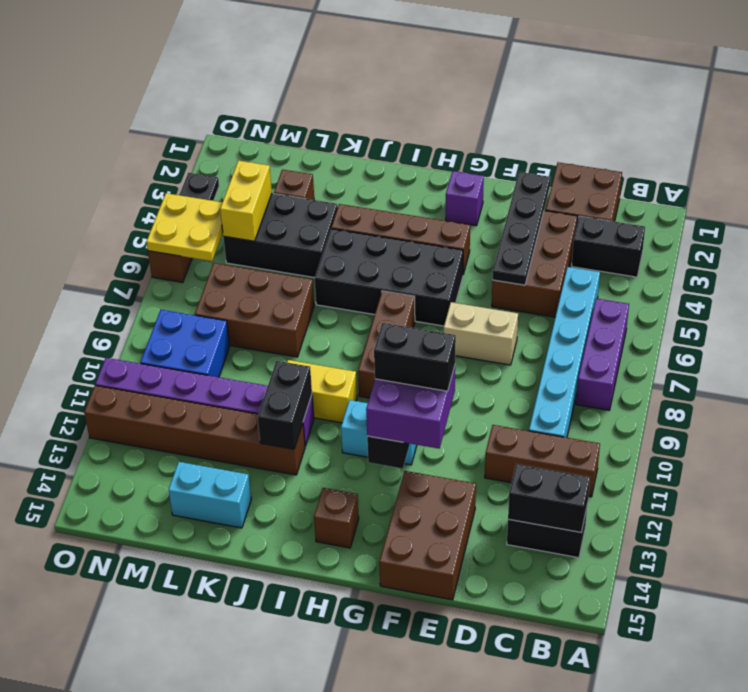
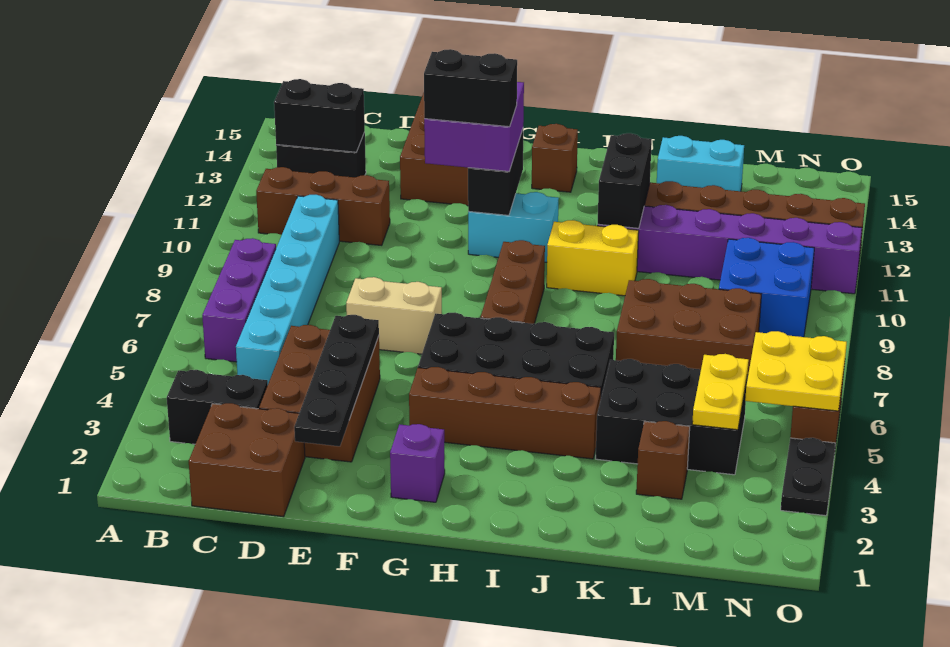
yellow brick M4:M5 level 2 -> yellow plate M4:M5 level 2

